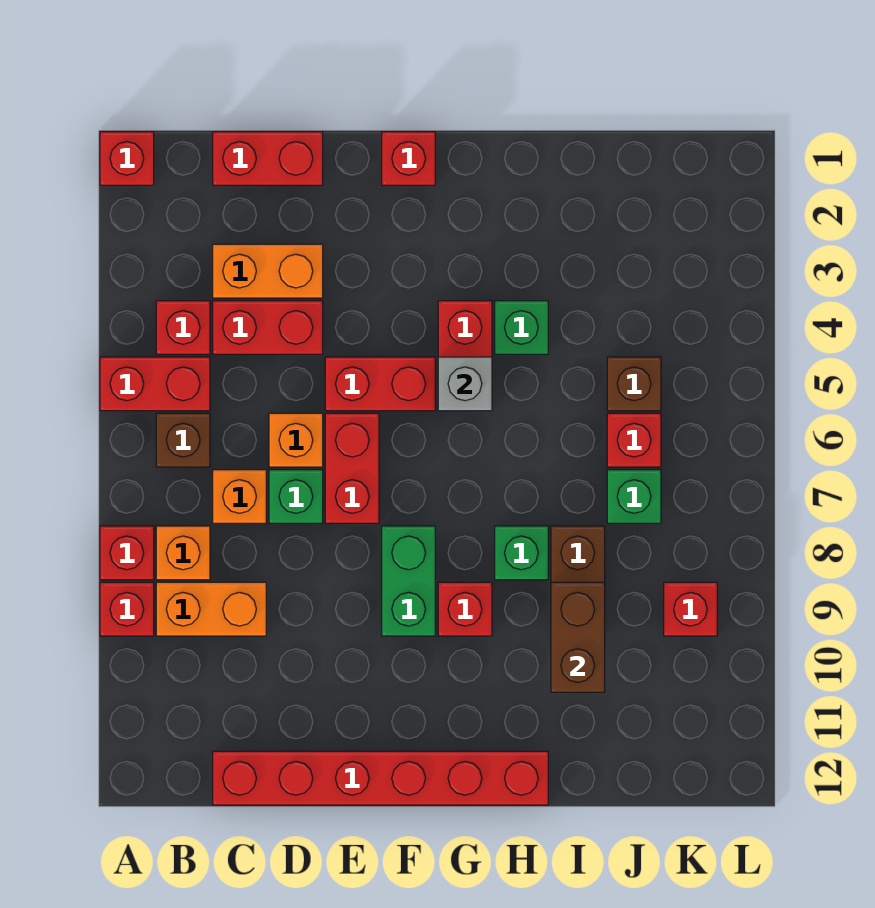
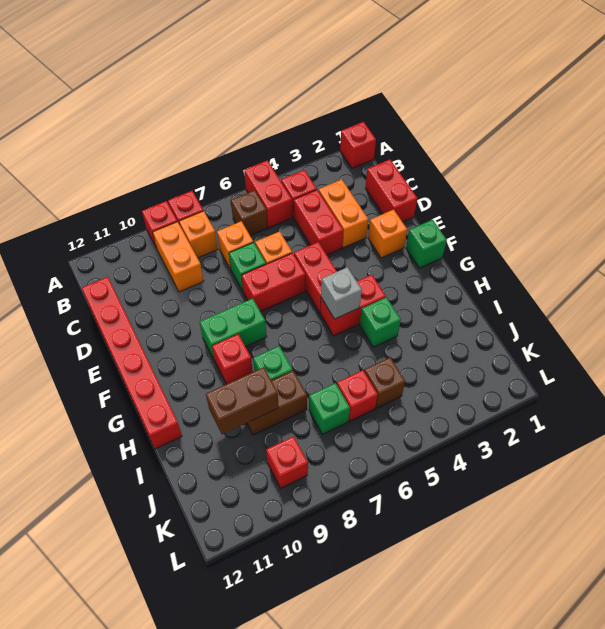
none -> orange brick E2 level 1
red brick F1 level 1 -> green brick F1 level 1

